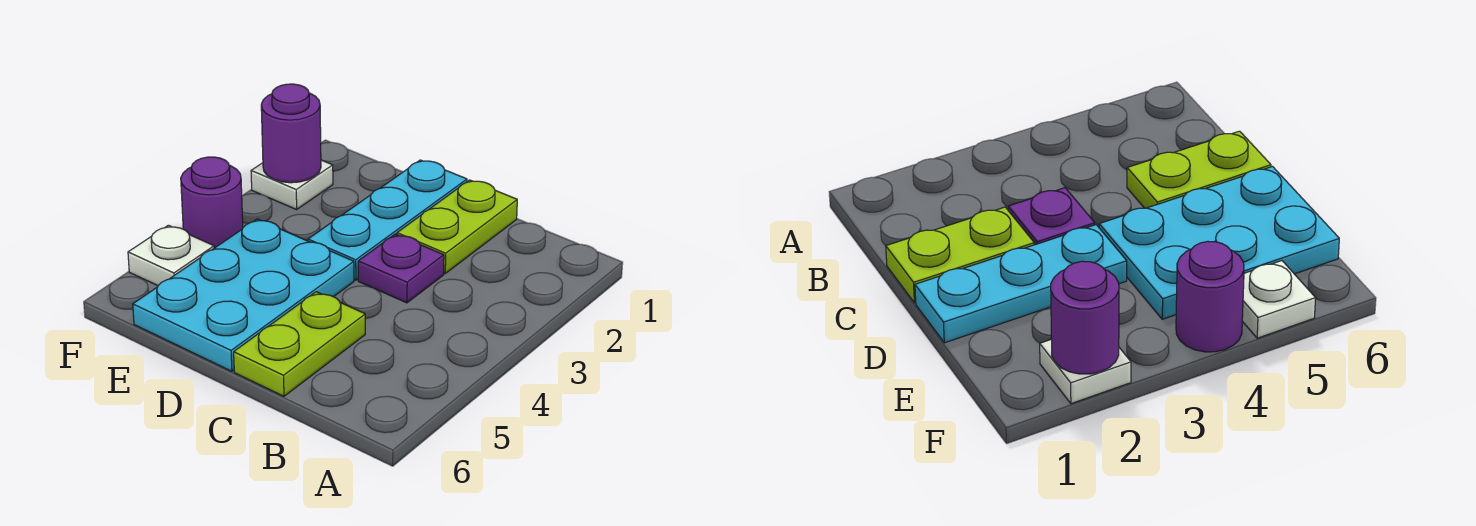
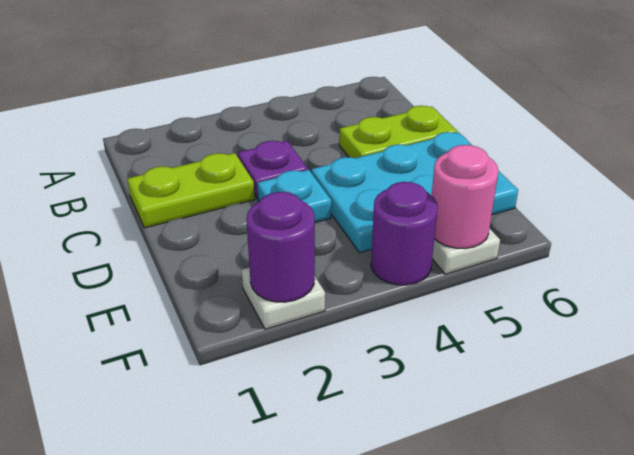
cyan plate D1:D3 level 1 -> cyan plate D3 level 1
none -> pink round brick F5 level 2

